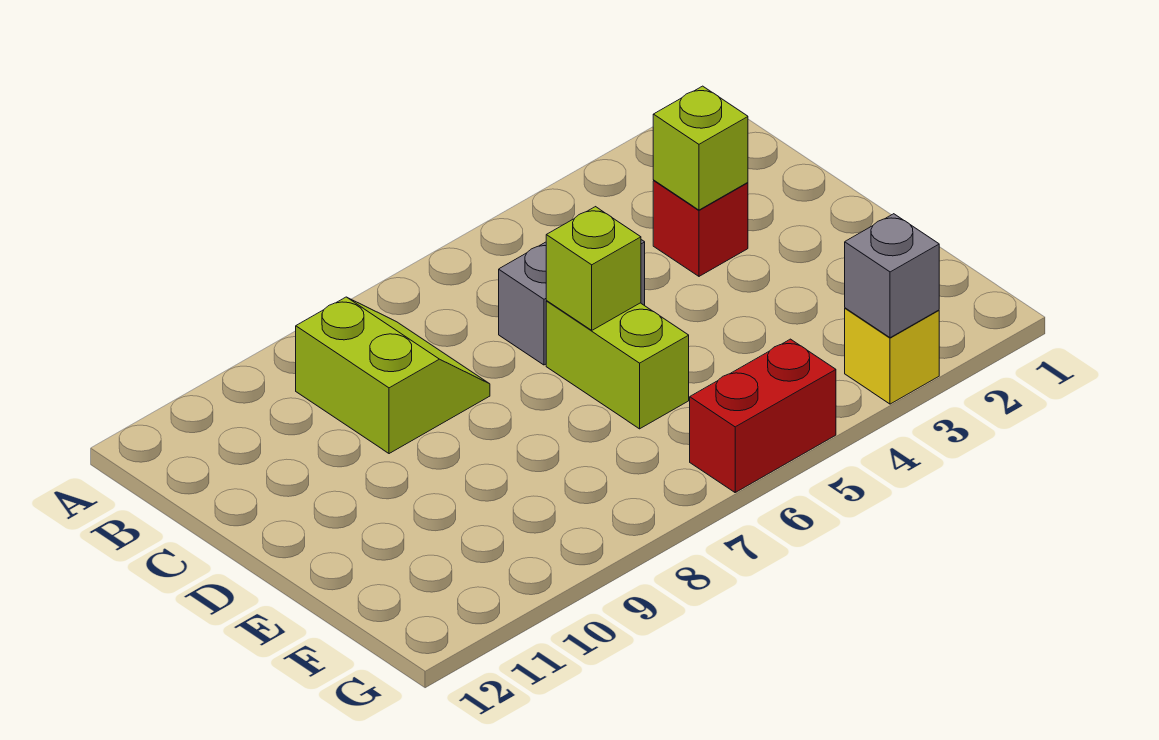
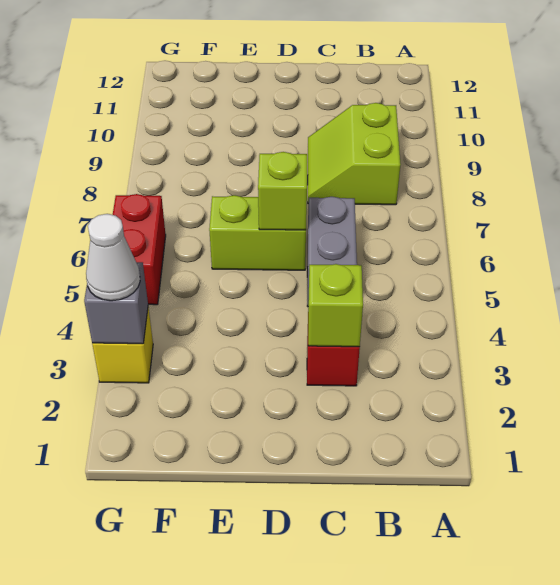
lime slope B8:C9 level 1 top 9 -> lime slope B8:C9 level 1 top B
none -> white cone G3 level 3

